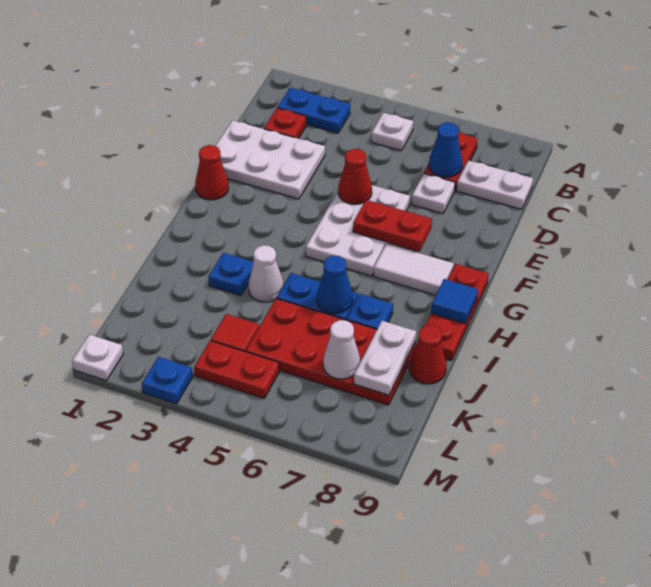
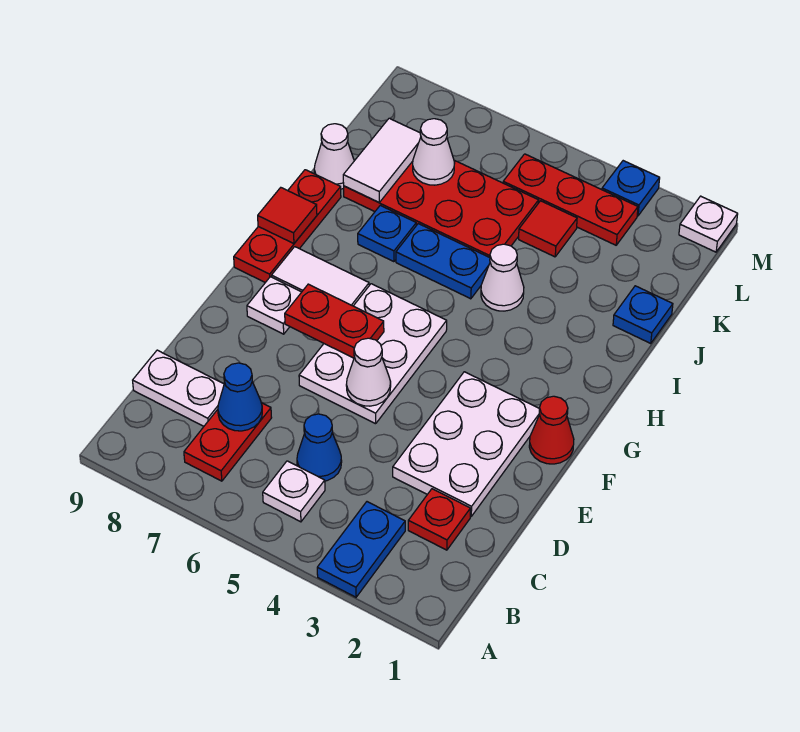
blue plate B2:B3 level 1 -> blue plate A3:B3 level 1
white plate D1:E3 level 1 -> white plate D2:F3 level 1
white plate D7 level 1 -> white plate F8 level 1
red cone E5 level 2 -> white cone E5 level 2
blue tile H9 level 2 -> red tile H9 level 2
blue plate I3 level 1 -> blue plate J1 level 1
blue cone I6 level 2 -> blue cone C5 level 1
white plate J8:K8 level 2 -> white tile J8:K8 level 2
red cone J9 level 1 -> white cone J9 level 1
red plate L4:L5 level 1 -> red plate L3:L5 level 1

